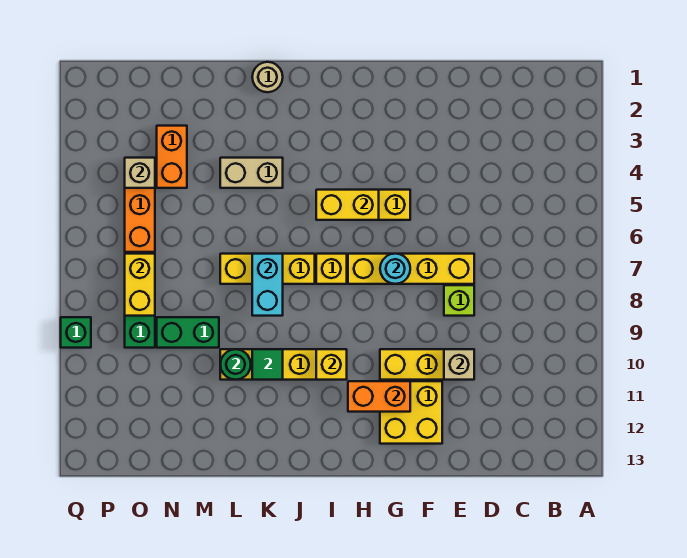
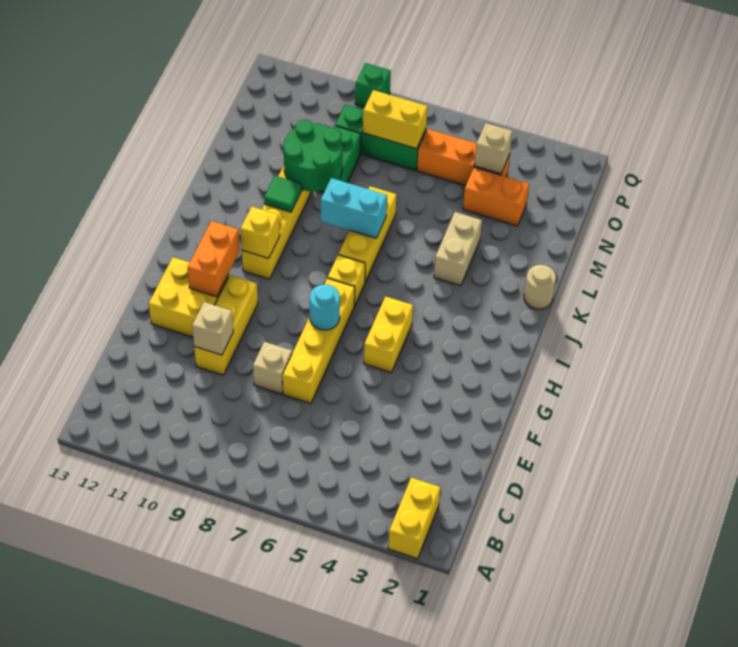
lime brick E8 level 1 -> tan brick E8 level 1
yellow brick H5:I5 level 2 -> yellow brick A2:B2 level 1
green round brick L10 level 2 -> green round brick L9:M10 level 2

